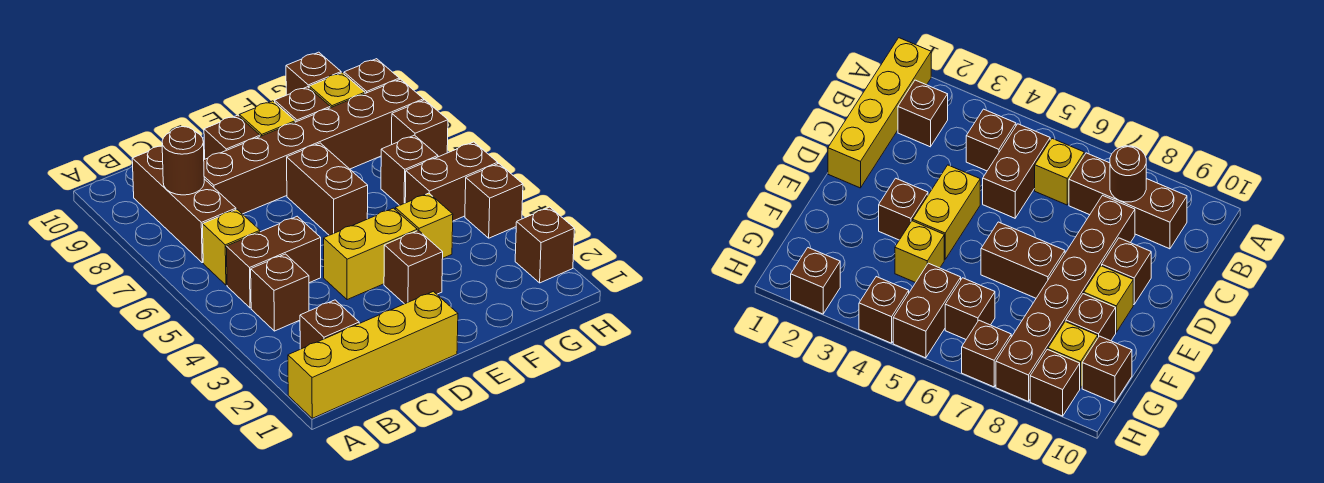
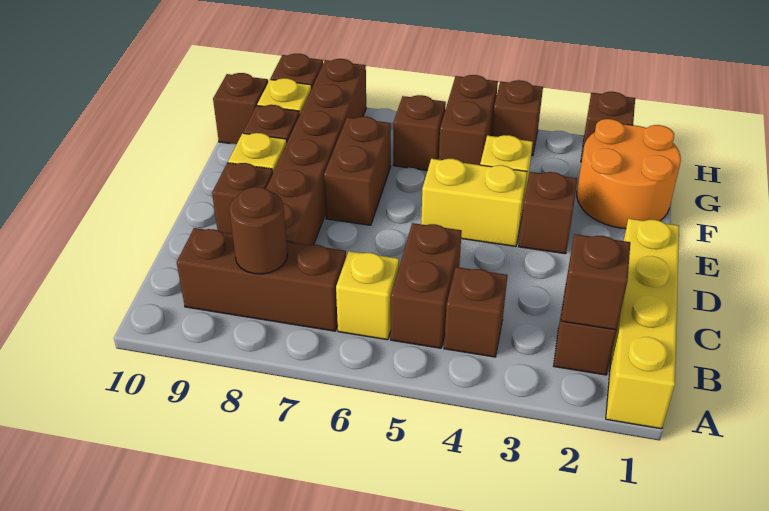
yellow brick D4:E4 level 1 -> yellow brick E4:E5 level 1
brown brick E6:E7 level 1 -> brown brick E7:F7 level 1
none -> orange round brick F1:G2 level 1
brown brick H7 level 1 -> brown brick B2 level 2

